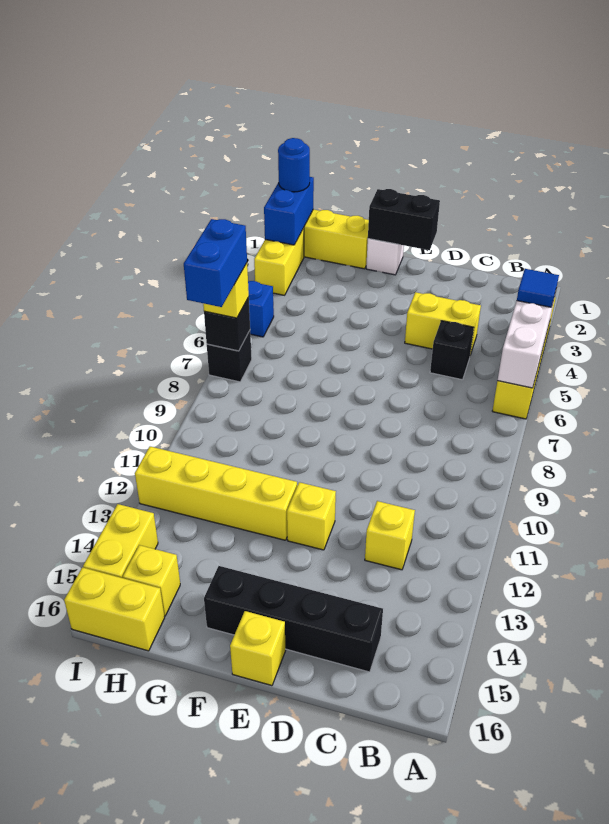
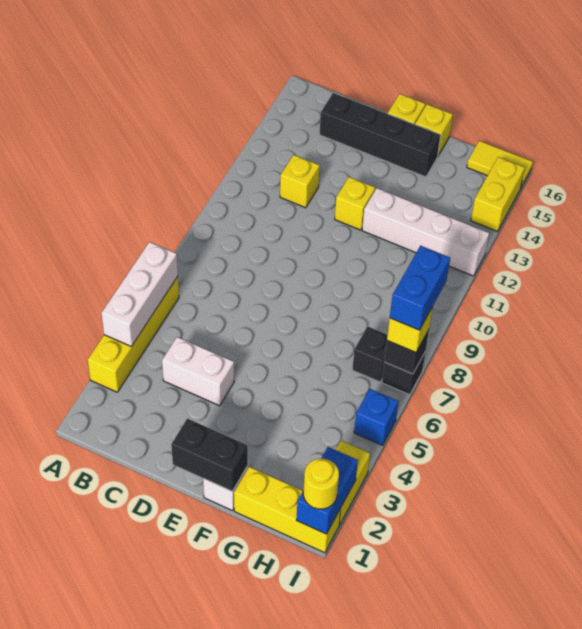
blue tile A4 level 3 -> none
yellow brick C4:D4 level 1 -> white brick C4:D4 level 1
black brick C5 level 1 -> black brick H7 level 1
yellow brick F12:I12 level 1 -> white brick F12:I12 level 1
yellow brick H15 level 1 -> yellow brick F16 level 1
yellow brick H16:I16 level 1 -> yellow tile H16:I16 level 1
blue round brick I1 level 3 -> yellow round brick I1 level 3

